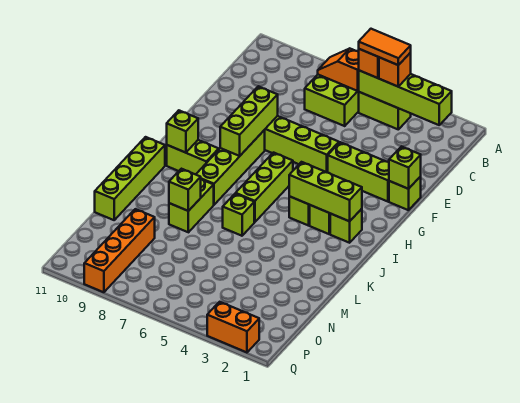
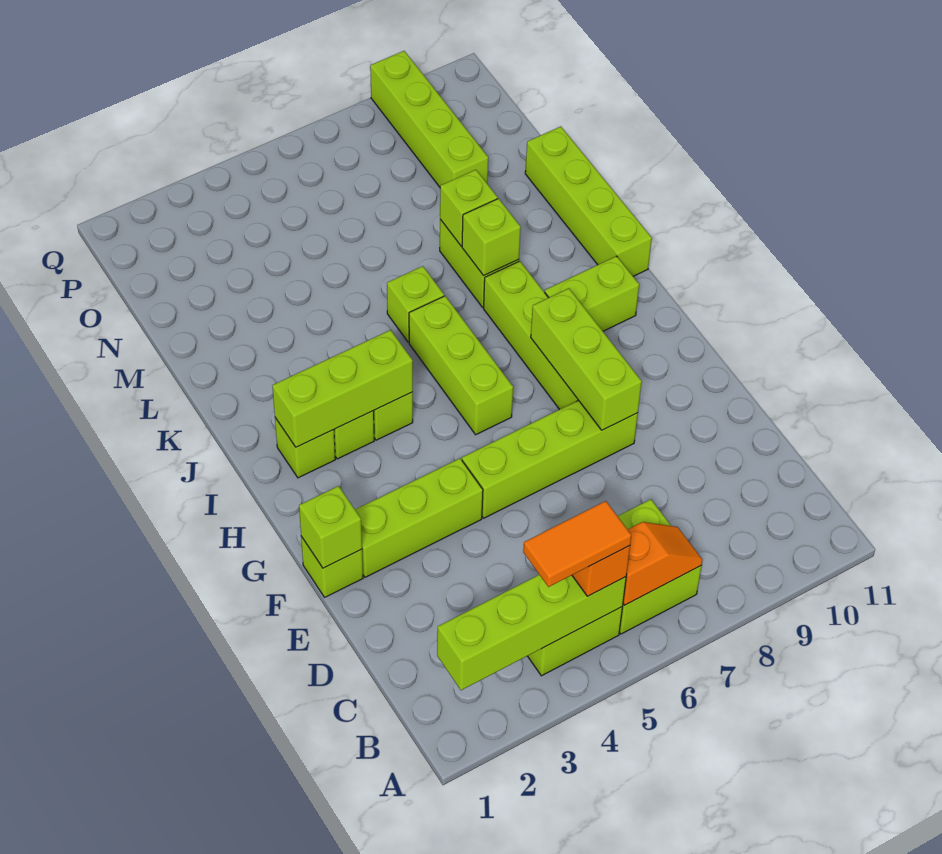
orange brick B4 level 3 -> none
lime brick I10 level 2 -> lime brick K8 level 2
orange brick N9:Q9 level 1 -> lime brick N9:Q9 level 1
orange brick Q2:Q3 level 1 -> none

